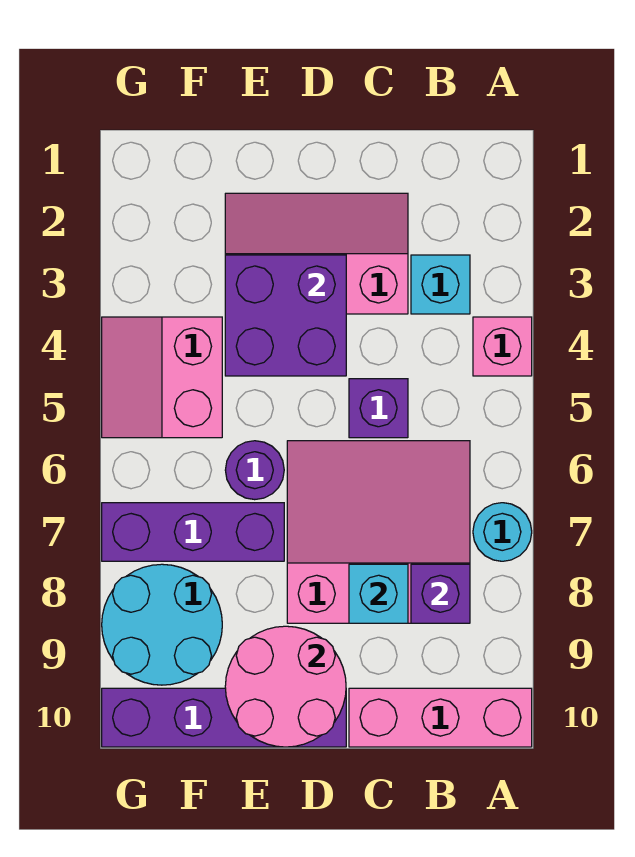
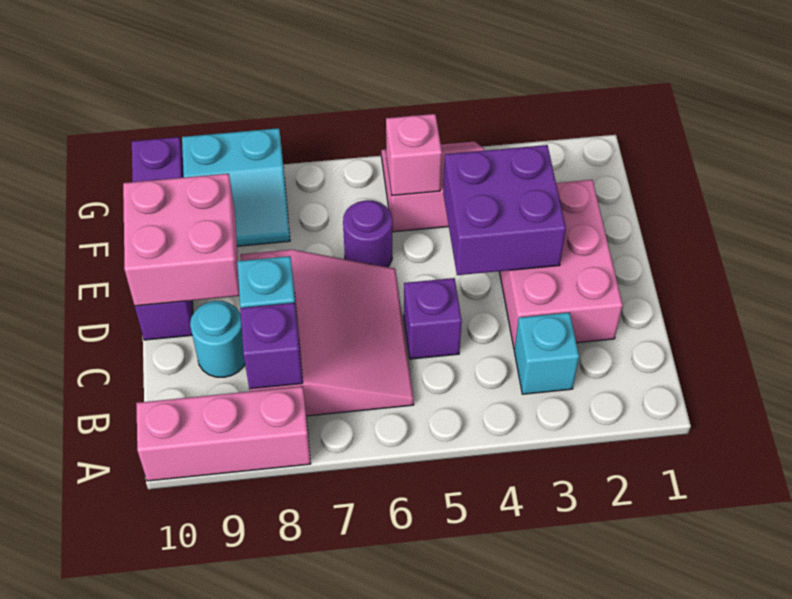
pink brick A4 level 1 -> pink brick F5 level 2
cyan round brick A7 level 1 -> cyan round brick C9 level 1
pink brick A10:C10 level 1 -> pink brick A8:A10 level 1
pink slope C2:E3 level 1 top 3 -> pink brick C2:E3 level 1
pink round brick D9:E10 level 2 -> pink brick D9:E10 level 2
purple brick E7:G7 level 1 -> none
cyan round brick F8:G9 level 1 -> cyan slope F8:G9 level 1 top G

